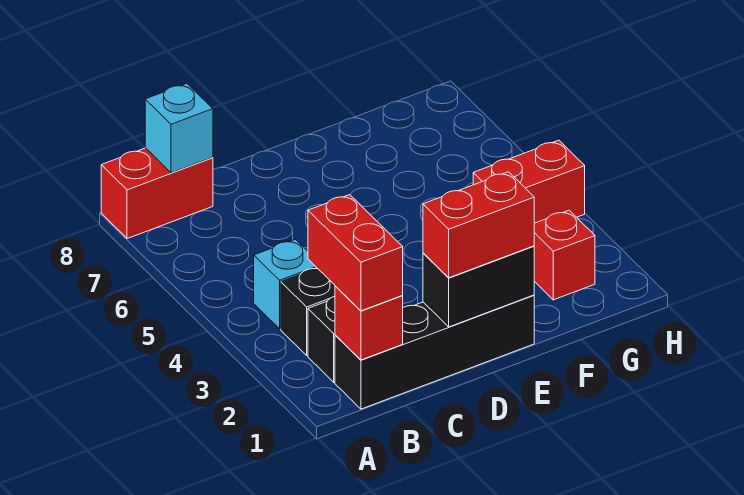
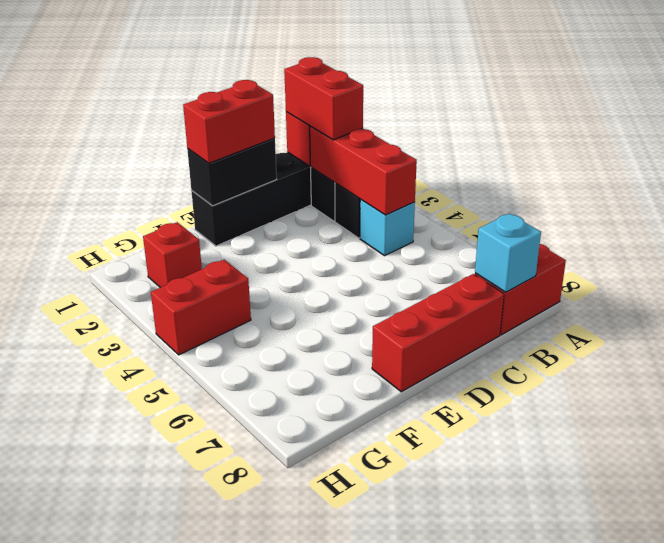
none -> red brick B2:B4 level 2
none -> red brick C8:E8 level 1

